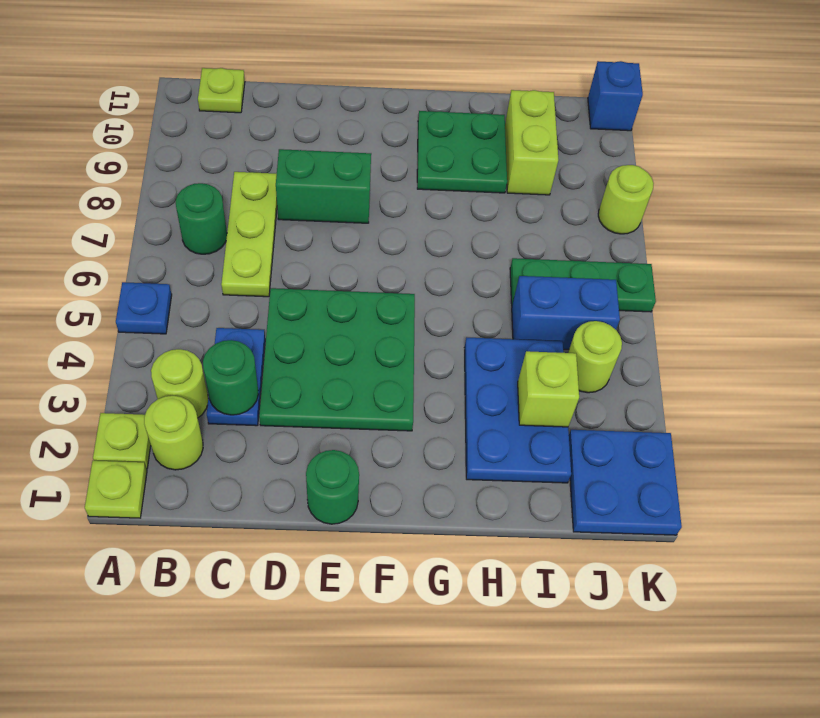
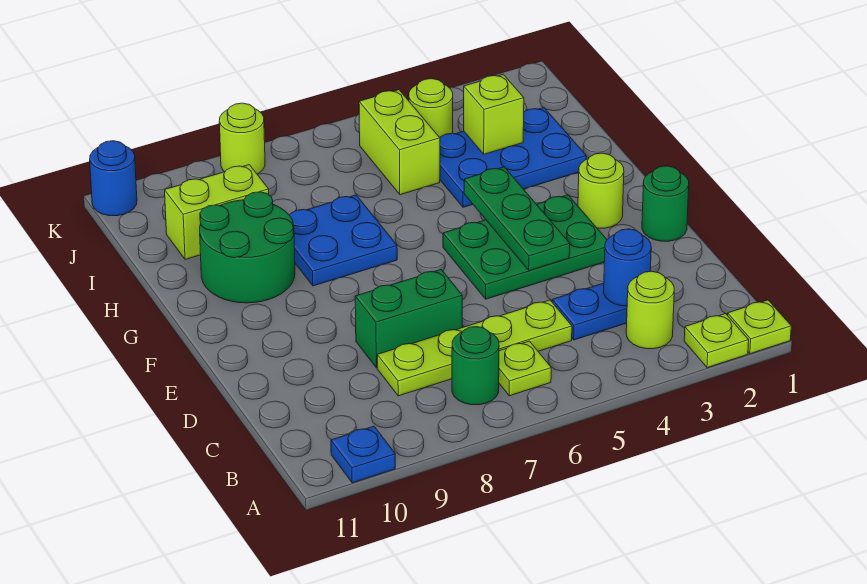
blue plate A5 level 1 -> blue plate A10 level 1
lime round brick B2 level 1 -> lime round brick F2 level 1
lime plate B11 level 1 -> lime plate B6 level 1
green round brick C3 level 2 -> blue round brick C3 level 2
lime plate C6:C8 level 1 -> lime plate C5:C8 level 1
green plate D3:F5 level 1 -> green plate E3:F5 level 1
green brick D8:E8 level 1 -> green brick D7:D8 level 1
green plate G9:H10 level 1 -> green round brick G9:H10 level 1
blue brick I5:J5 level 1 -> lime brick I5:J5 level 1
green plate I6:K6 level 1 -> green plate E4:G4 level 2
blue plate J1:K2 level 1 -> blue plate G7:H8 level 1
blue brick K11 level 1 -> blue round brick K11 level 1

